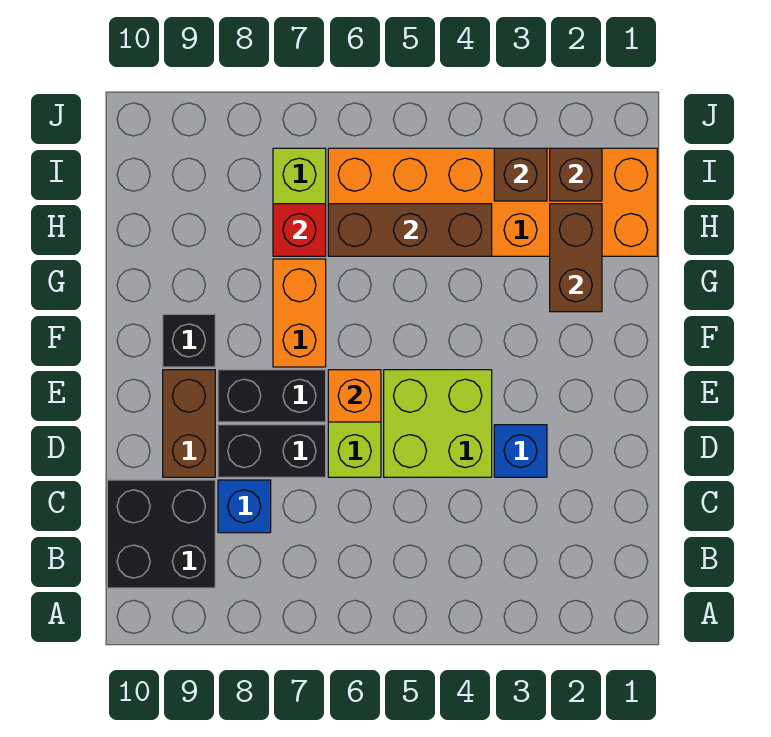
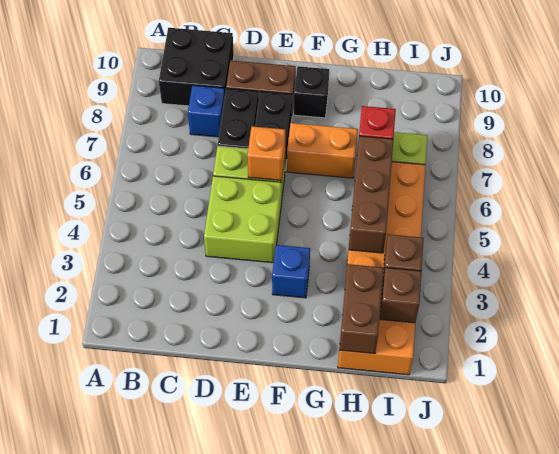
blue brick D3 level 1 -> blue brick F3 level 1
brown brick G2:H2 level 2 -> brown brick H1:H2 level 2

